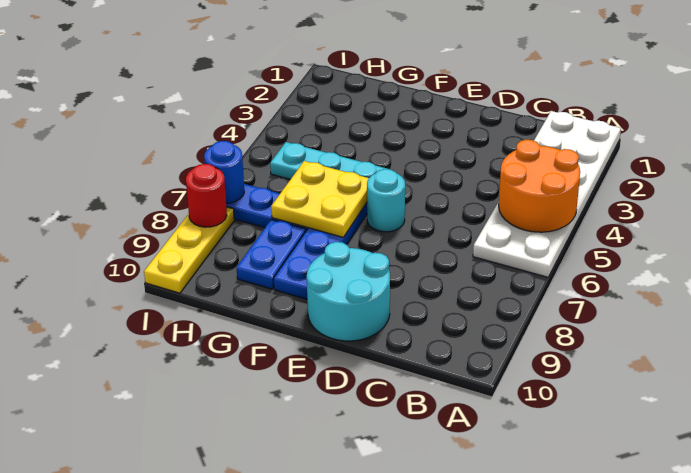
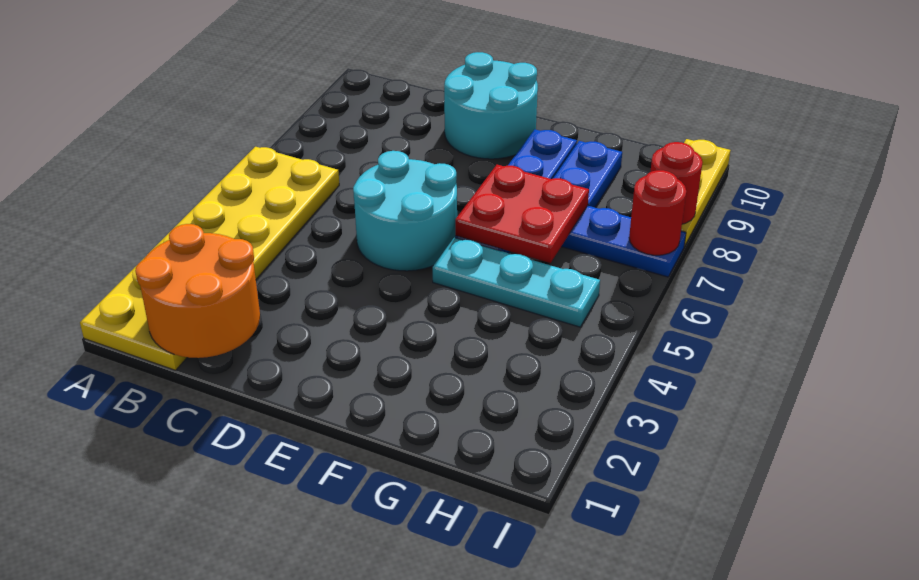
white plate A1:B6 level 1 -> yellow plate A1:B6 level 1
orange round brick A4:B5 level 2 -> orange round brick B1:C2 level 2
cyan round brick E6 level 1 -> cyan round brick D5:E6 level 1
yellow plate F6:G7 level 2 -> red plate F6:G7 level 2
blue round brick I7 level 2 -> red round brick I7 level 2

